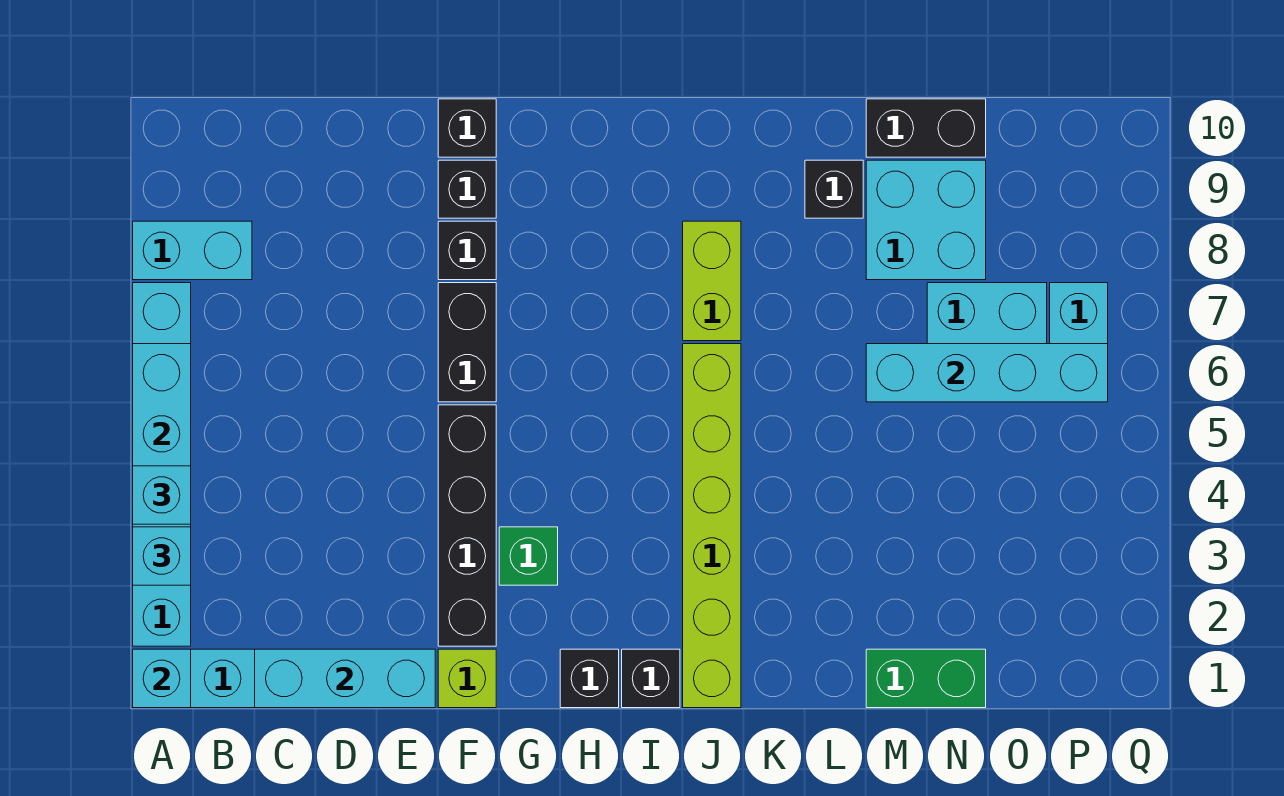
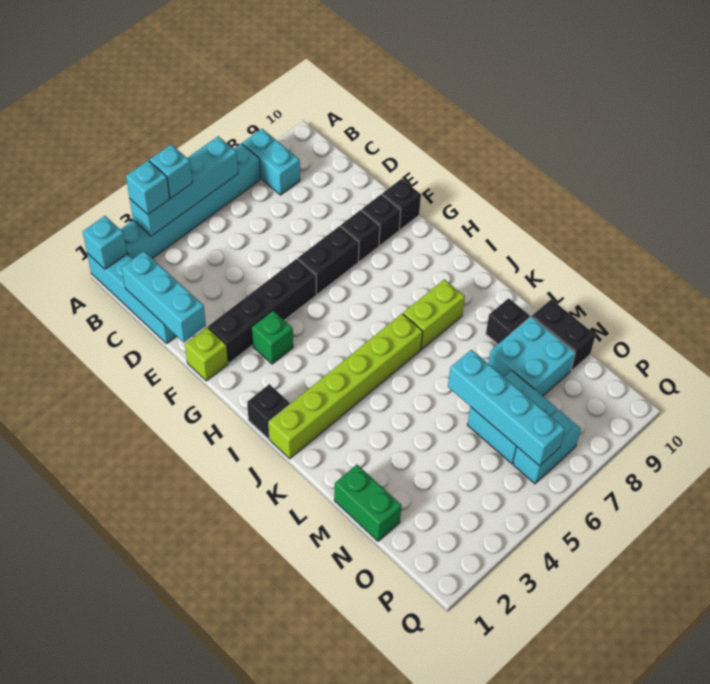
black brick H1 level 1 -> none

